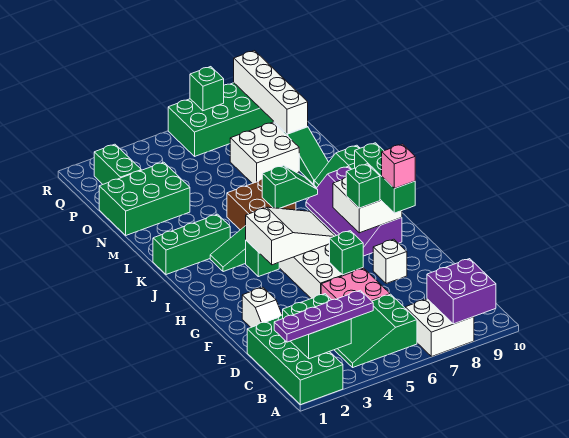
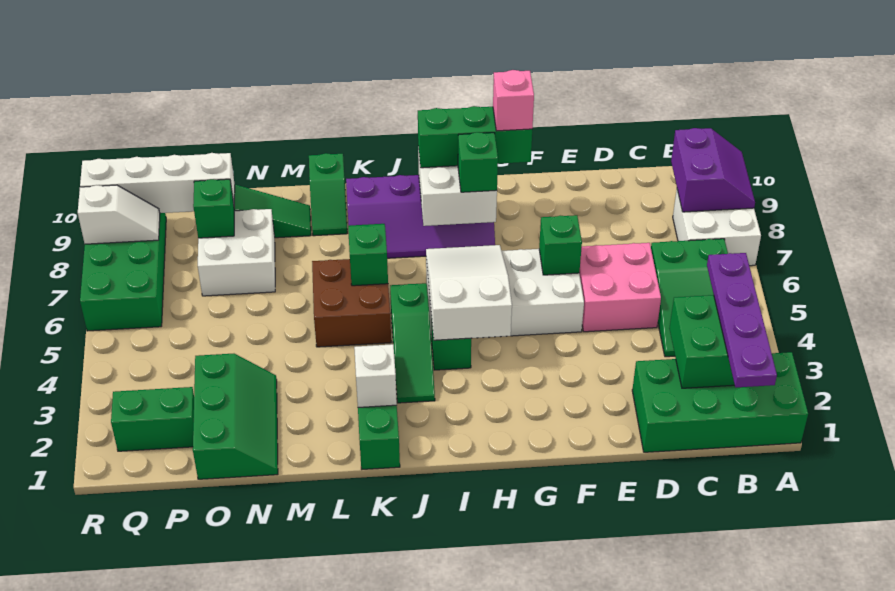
purple brick A8:B9 level 2 -> purple slope A8:B9 level 2 top B
white slope E2:F2 level 1 top F -> white slope Q8:R8 level 2 top R
white brick F8 level 1 -> white brick K2 level 2
green brick N1:O3 level 1 -> green slope N1:O3 level 1 top O
green brick R7 level 2 -> green brick O8 level 2

